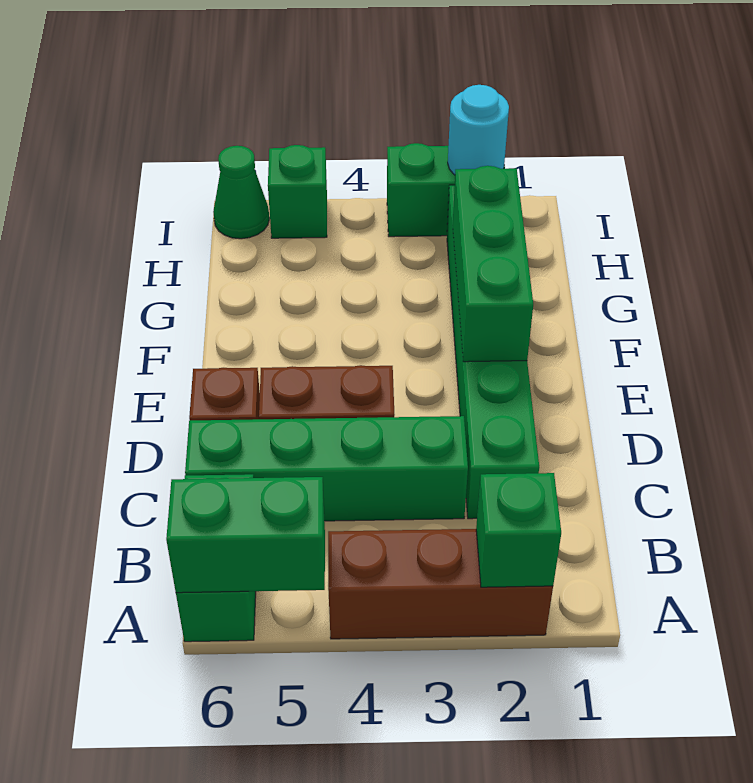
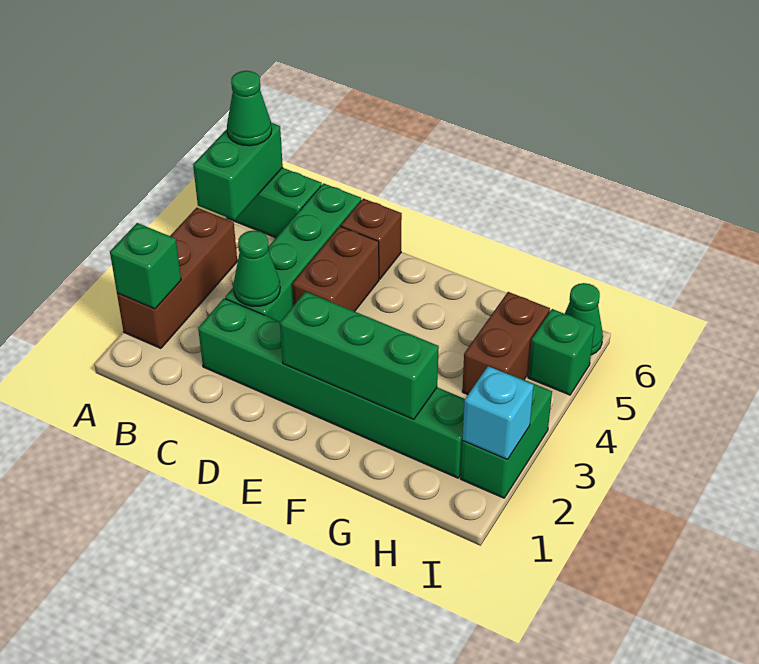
none -> green cone A6 level 3
none -> green cone C3 level 2
none -> brown brick H4:H5 level 1
cyan round brick I2 level 2 -> cyan brick I2 level 2

